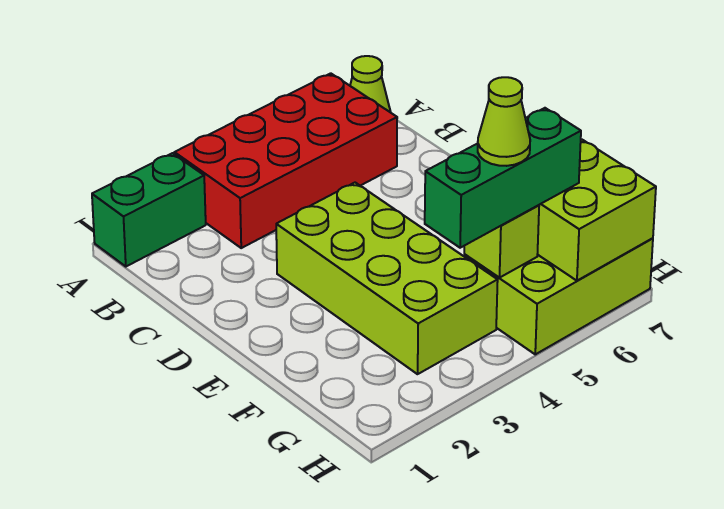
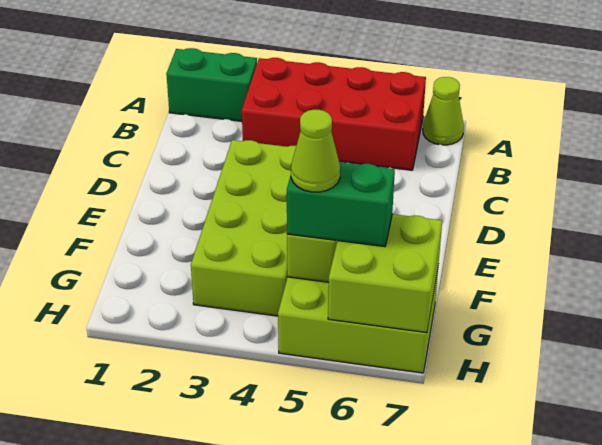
green brick G4:G6 level 3 -> green brick G5:G6 level 3

